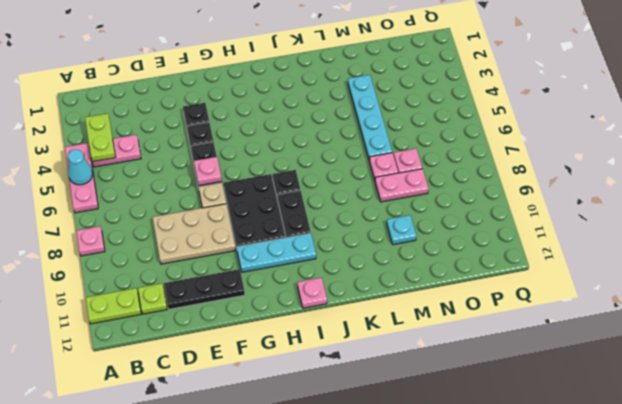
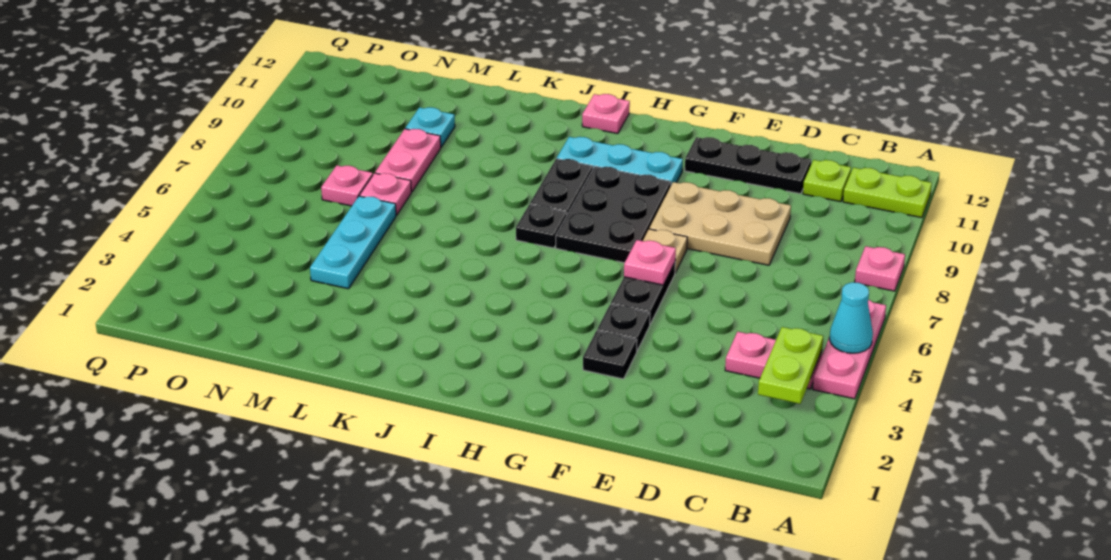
cyan plate M3:M6 level 1 -> cyan plate M4:M6 level 1
pink plate M8:N8 level 1 -> pink plate M8:M9 level 1

